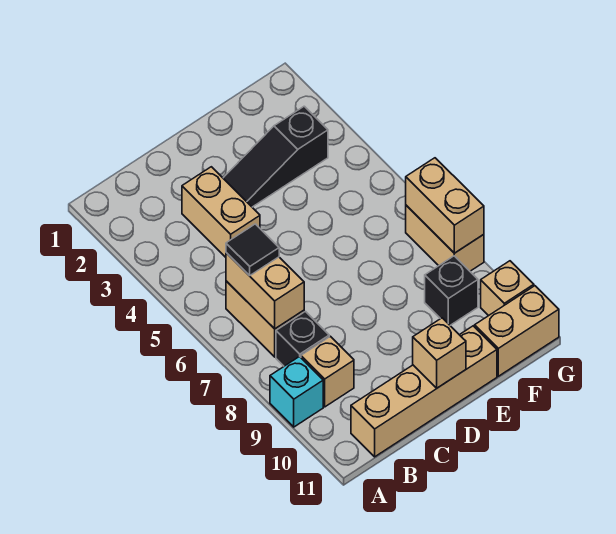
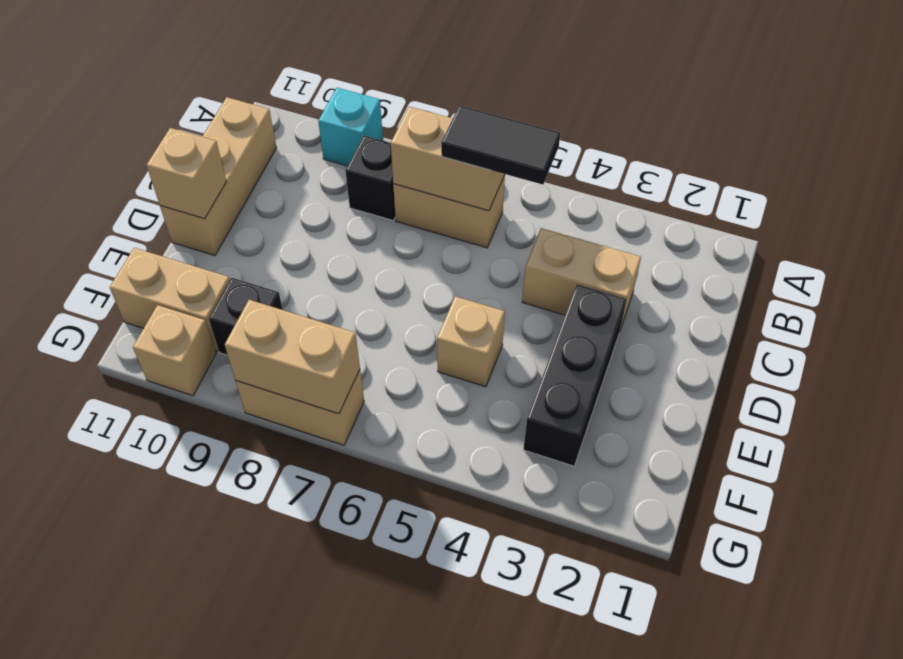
black tile B6 level 3 -> black tile B5:B6 level 3
tan brick B9 level 1 -> tan brick E5 level 1
tan brick B11:E11 level 1 -> tan brick B11:D11 level 1
black slope D3:F3 level 1 top F -> black brick D3:F3 level 1
tan brick F11:G11 level 1 -> tan brick F10:F11 level 1

